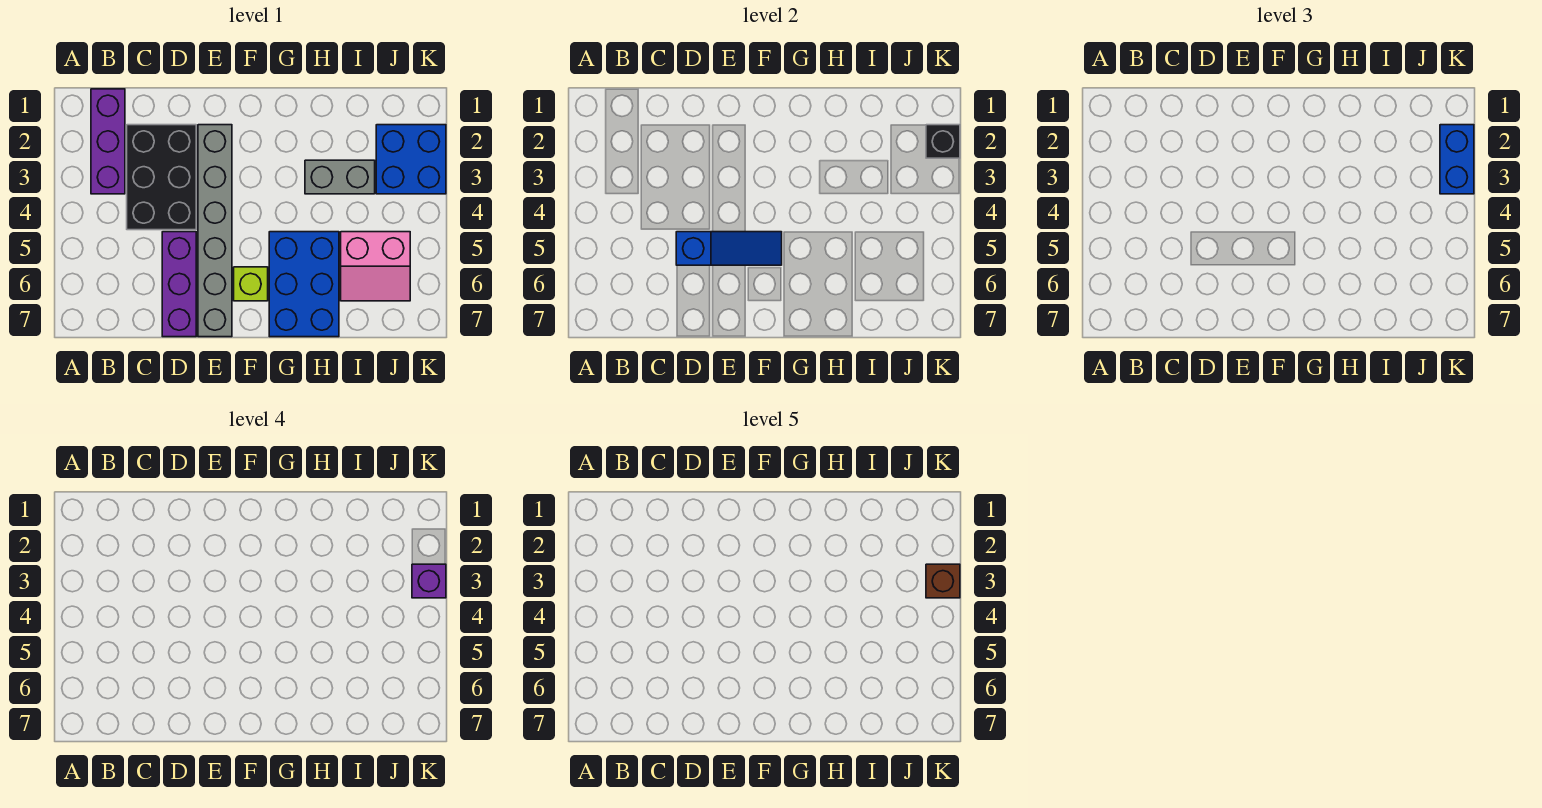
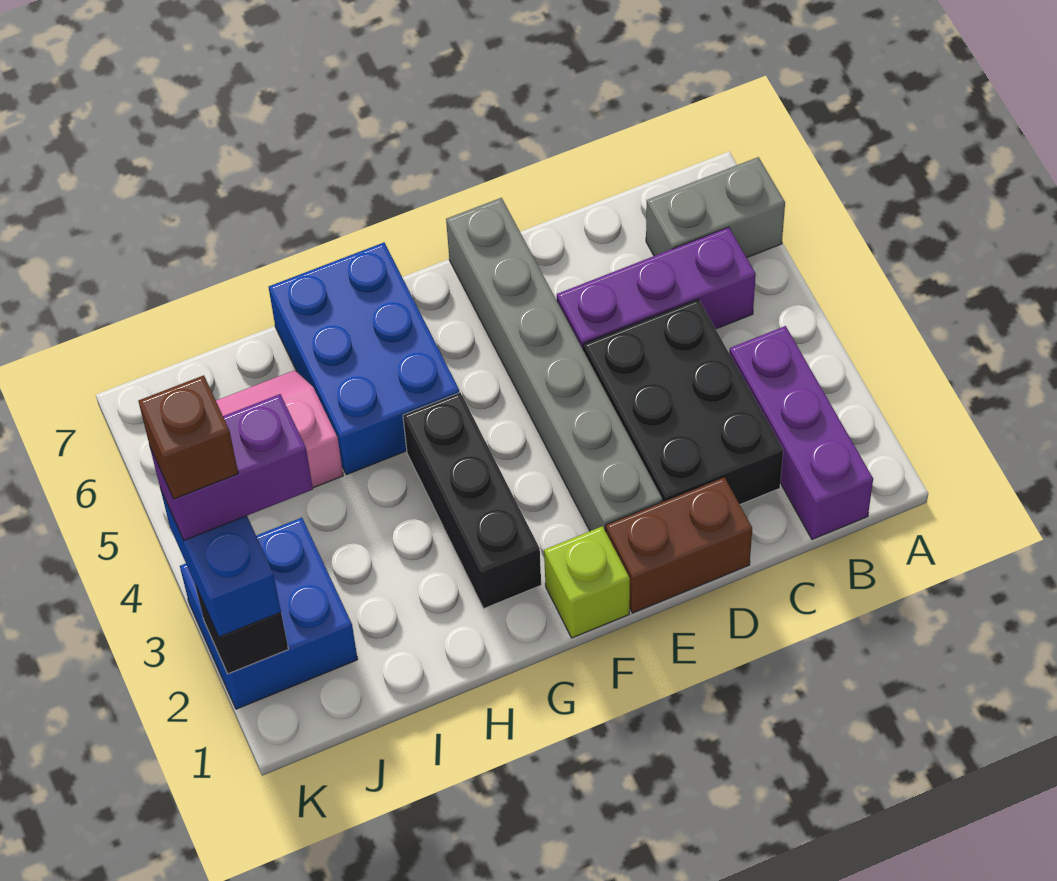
none -> brown brick D1:E1 level 1
purple brick D5:D7 level 1 -> purple brick B5:D5 level 1
blue slope D5:F5 level 2 top D -> none
lime brick F6 level 1 -> lime brick F1 level 1
none -> black brick G2:G4 level 1
grey brick H3:I3 level 1 -> grey brick A6:B6 level 1
purple brick K3 level 4 -> purple brick J3:K3 level 4

